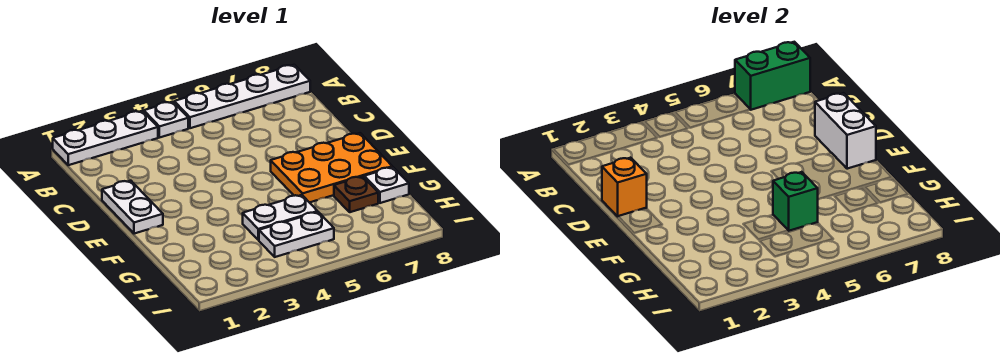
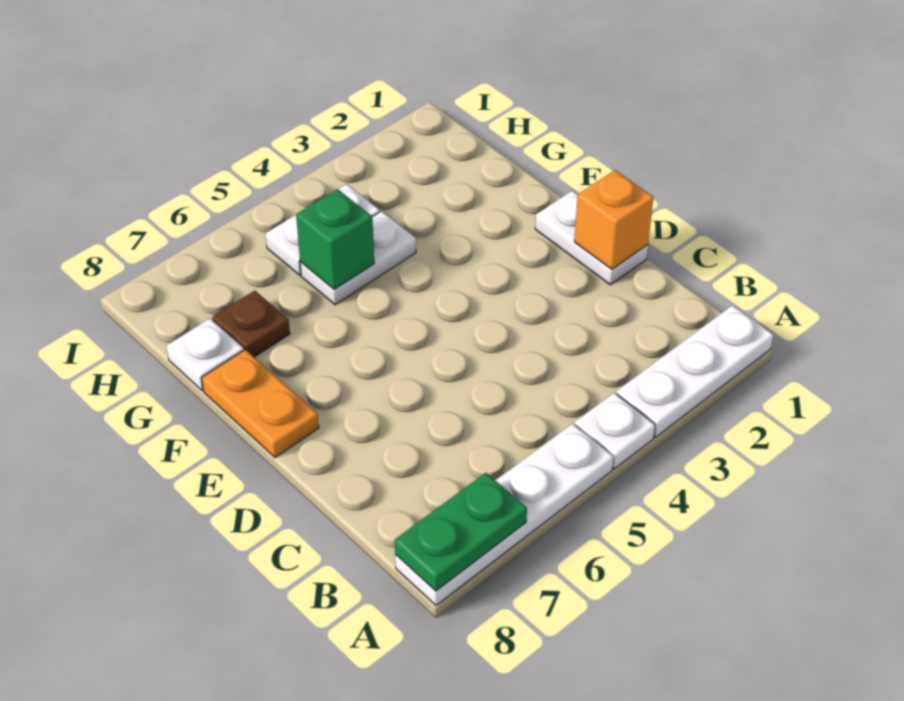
green brick A7:A8 level 2 -> green plate A7:A8 level 2
white brick D8:E8 level 2 -> none
orange plate E6:F8 level 1 -> orange plate E8:F8 level 1

